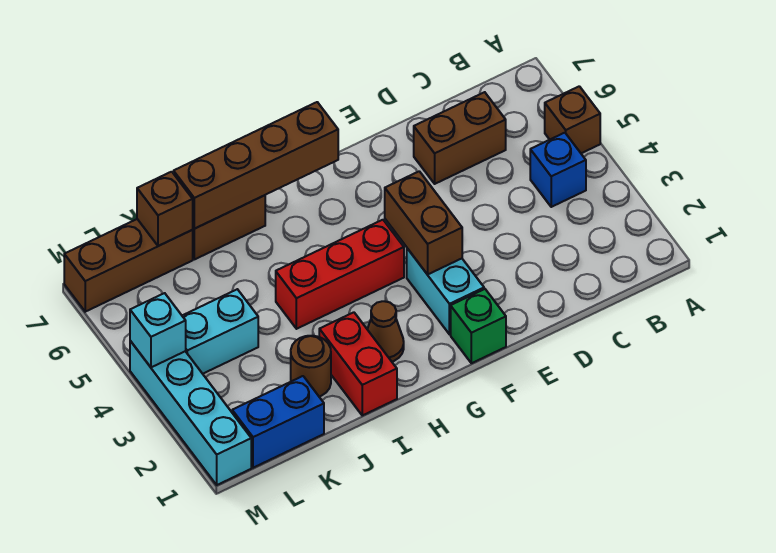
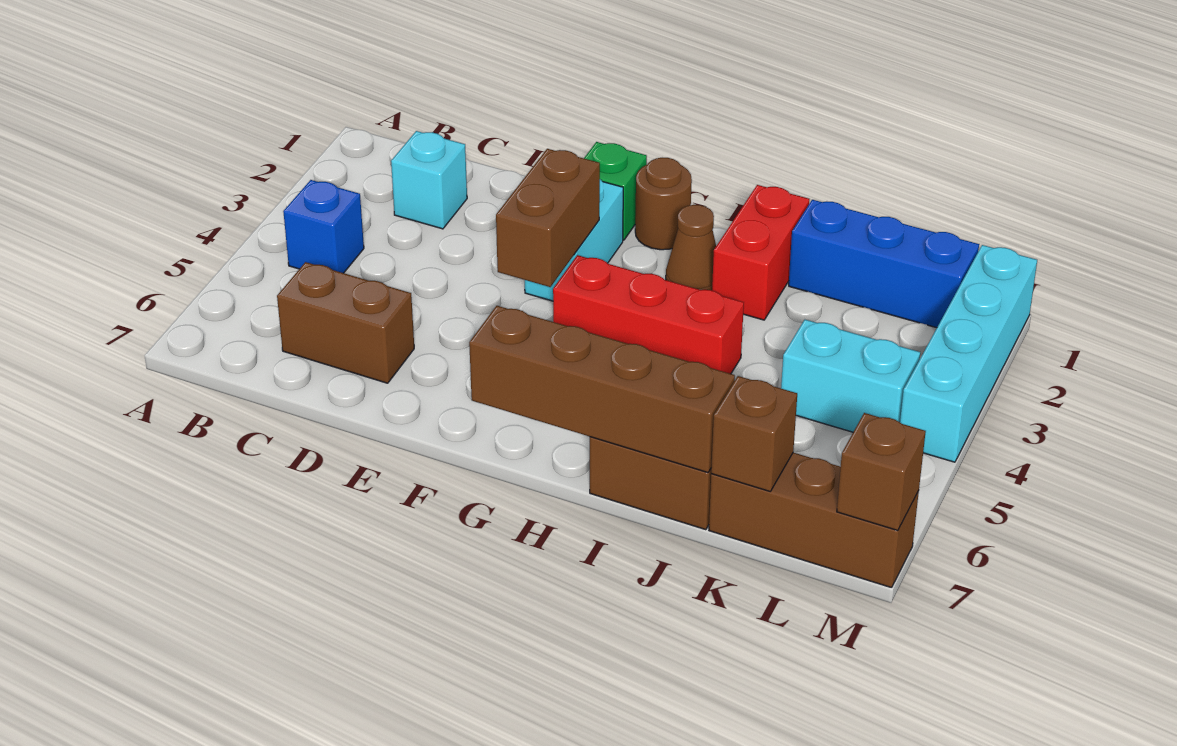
brown brick A5 level 1 -> brown brick M7 level 2
brown round brick J2 level 1 -> brown round brick G1 level 1
blue brick K1:L1 level 1 -> blue brick J1:L1 level 1
cyan brick M4 level 2 -> cyan brick C2 level 1

